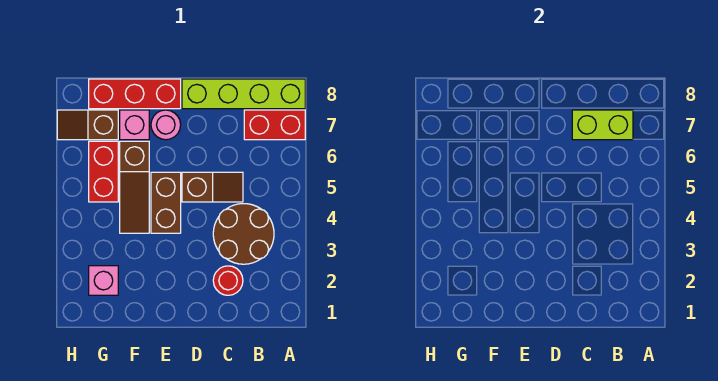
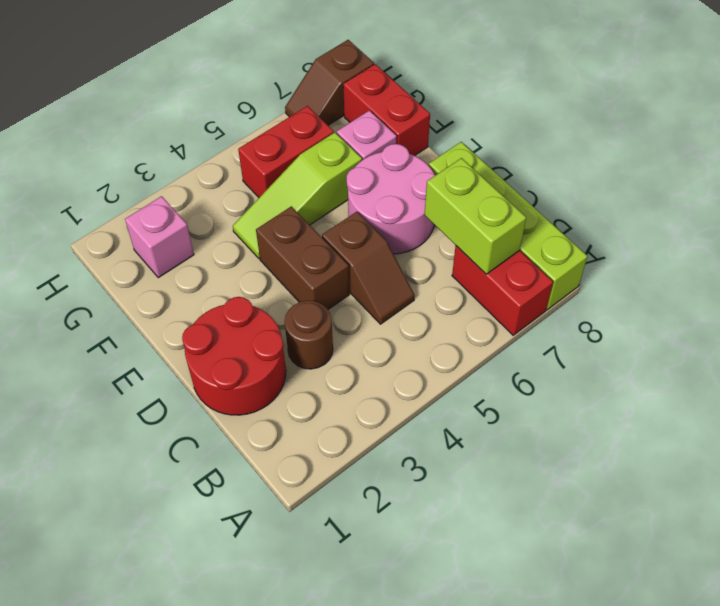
brown round brick B3:C4 level 1 -> brown round brick C3 level 1
red round brick C2 level 1 -> red round brick C1:D2 level 1
brown brick E4:E5 level 1 -> brown brick D4:E4 level 1
pink round brick E7 level 1 -> pink round brick D6:E7 level 1
red brick E8:G8 level 1 -> red brick F8:G8 level 1
brown slope F4:F6 level 1 top 6 -> lime slope F4:F6 level 1 top 6
brown slope G7:H7 level 1 top G -> brown slope H7:H8 level 1 top 8

